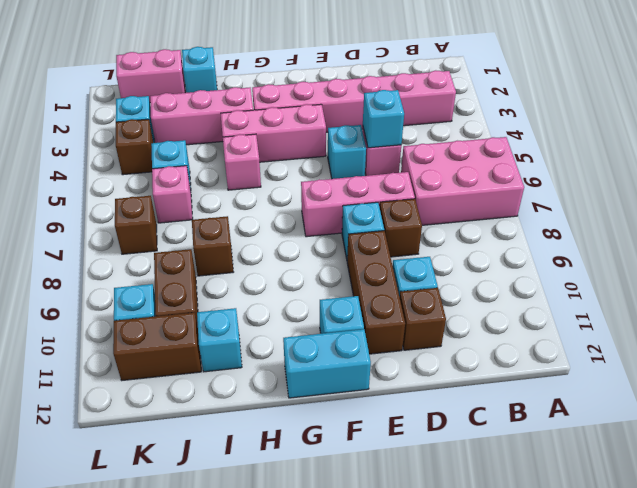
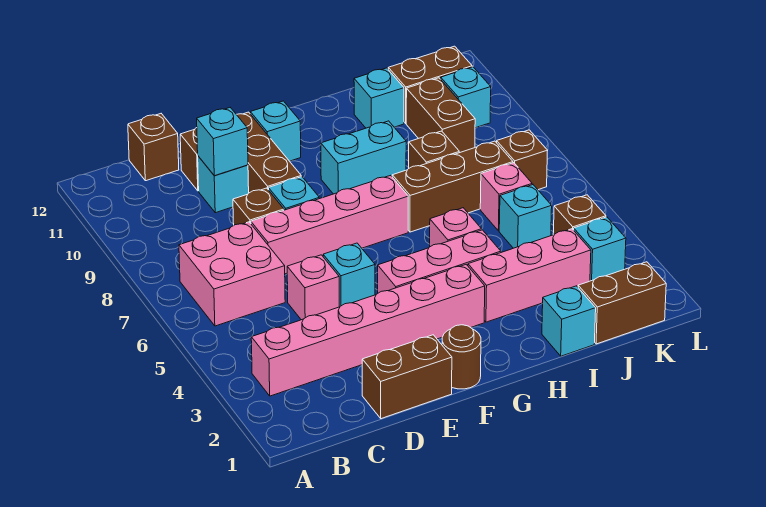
pink brick A6:C7 level 1 -> pink brick B6:C7 level 1
none -> brown brick C12 level 1
none -> brown brick D1:E1 level 1
cyan brick D5 level 2 -> cyan brick D10 level 2
pink brick D7:F7 level 1 -> pink brick D7:G7 level 1
none -> brown round brick F1 level 1
cyan brick F12:G12 level 1 -> cyan brick G9:H9 level 1
none -> brown brick H7:J7 level 1
pink brick J1:K1 level 1 -> brown brick J1:K1 level 1

